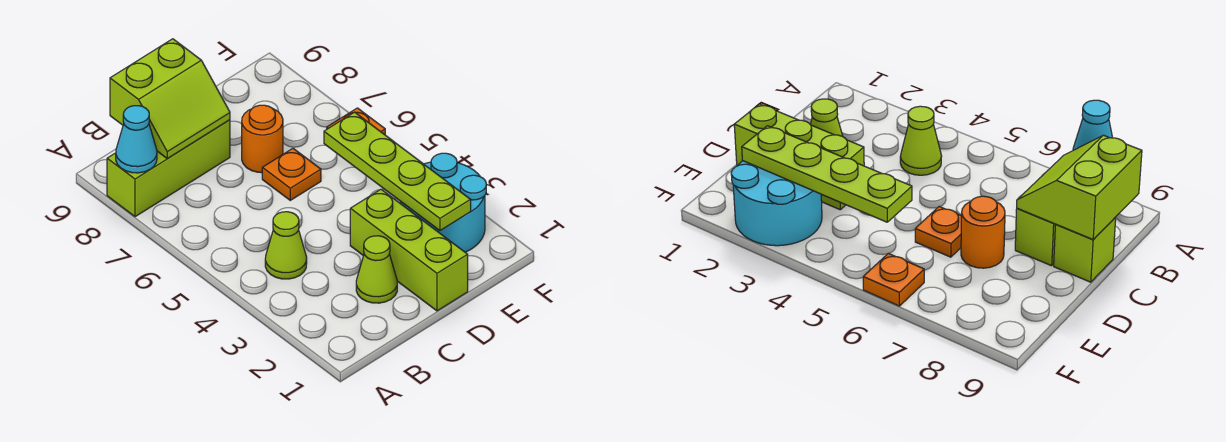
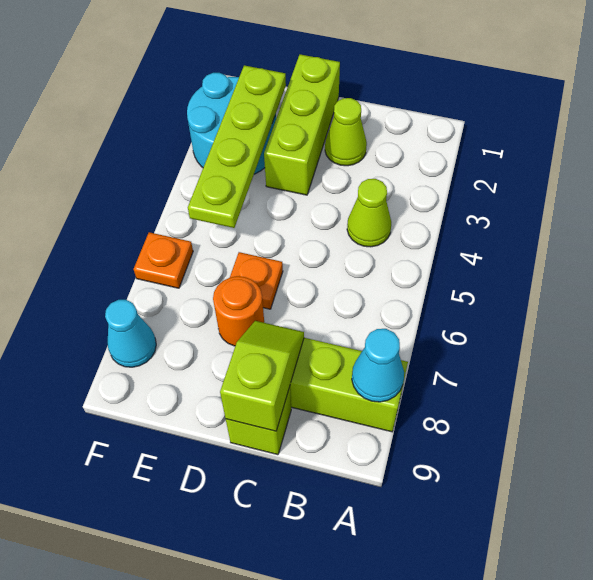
lime slope B8:C9 level 2 top 9 -> lime slope C8:C9 level 2 top 9
none -> cyan cone F8 level 1

